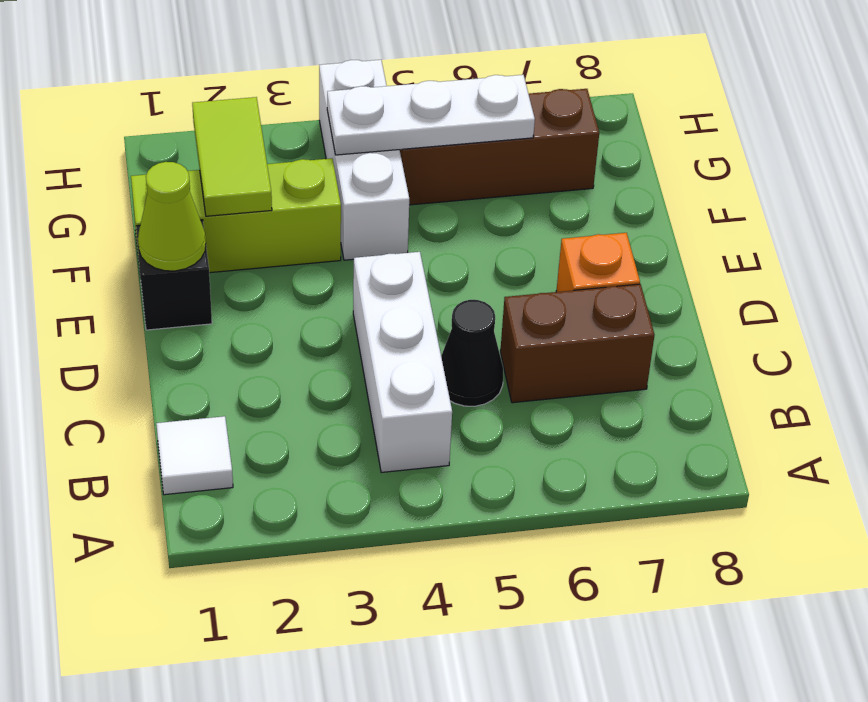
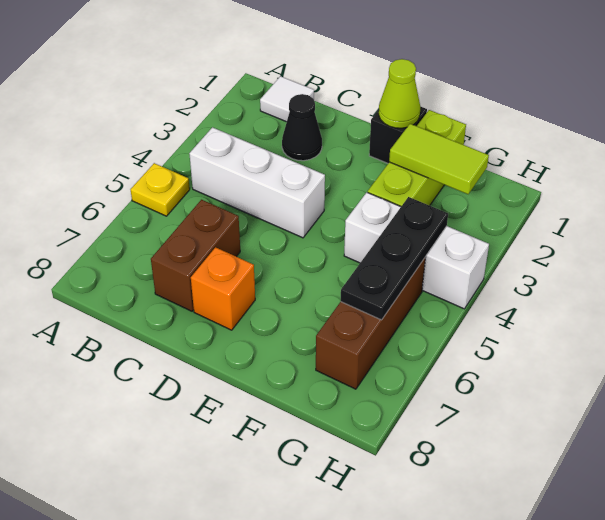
none -> yellow plate A5 level 1
black cone C5 level 1 -> black cone C2 level 1
white plate G4:G6 level 2 -> black plate G4:G6 level 2

